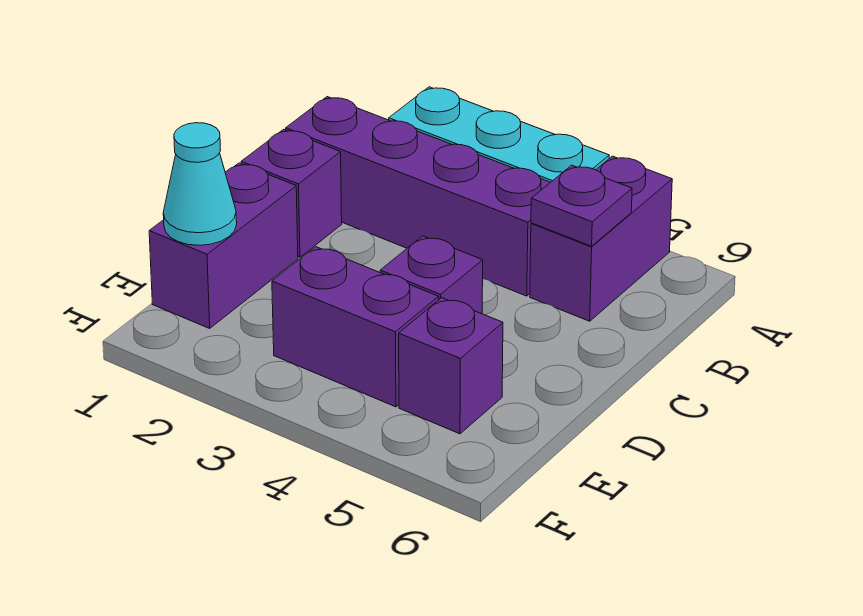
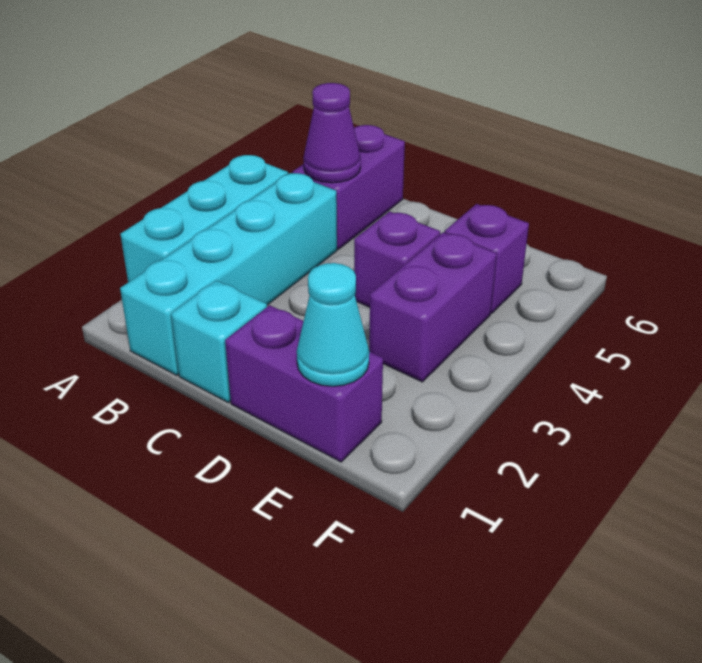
purple brick A5:B5 level 1 -> purple brick B5:B6 level 1
purple brick B1:B4 level 1 -> cyan brick B1:B4 level 1
purple plate B5 level 2 -> purple cone B5 level 2
purple brick C1 level 1 -> cyan brick C1 level 1

